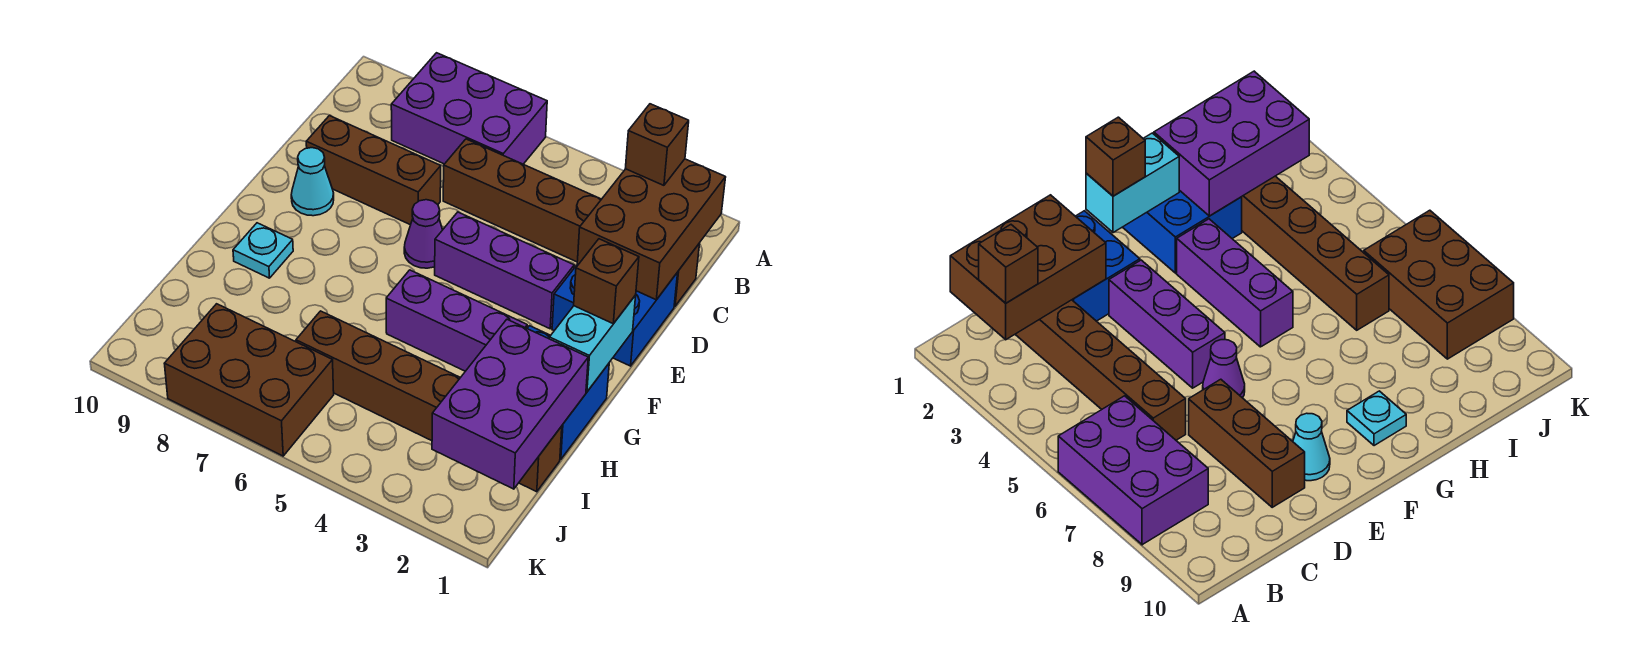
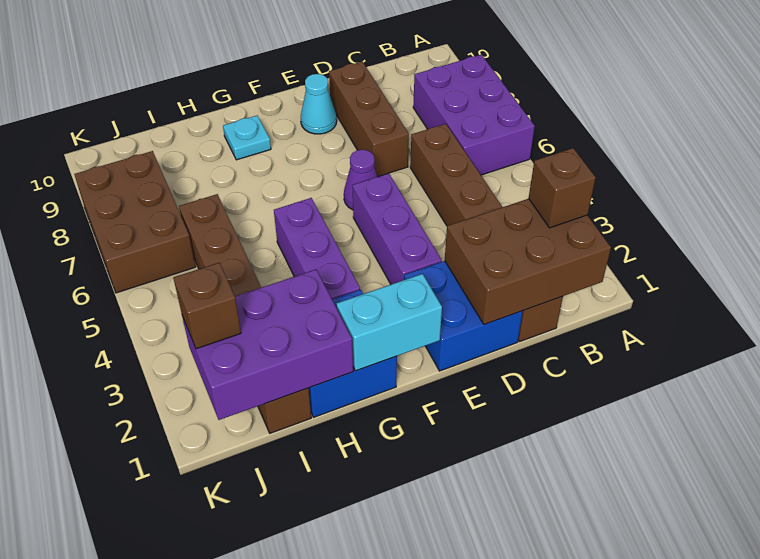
brown brick F1 level 3 -> brown brick J2 level 3

